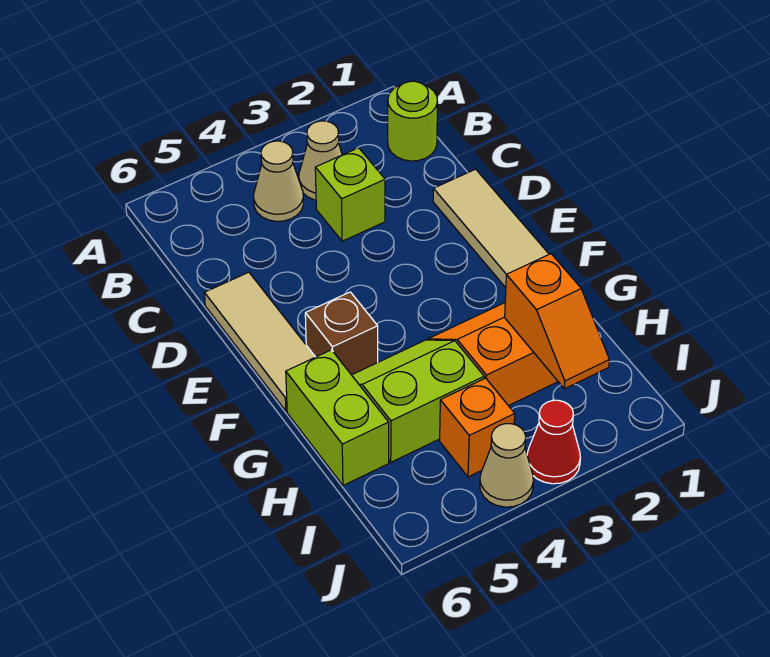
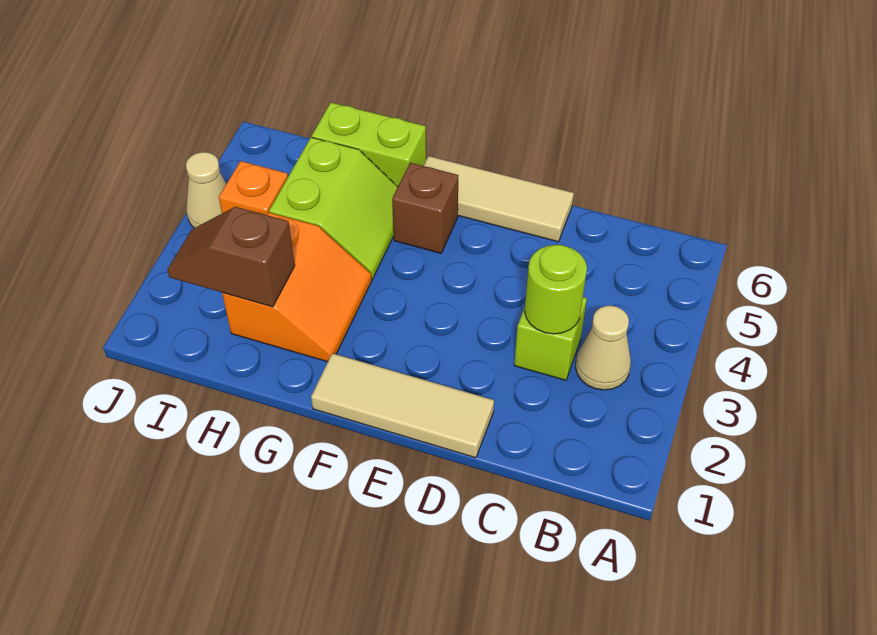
lime round brick B1 level 1 -> lime round brick C3 level 2
tan cone B4 level 1 -> none
orange slope H2:I2 level 2 top H -> brown slope H2:I2 level 2 top H
red cone J3 level 1 -> none

